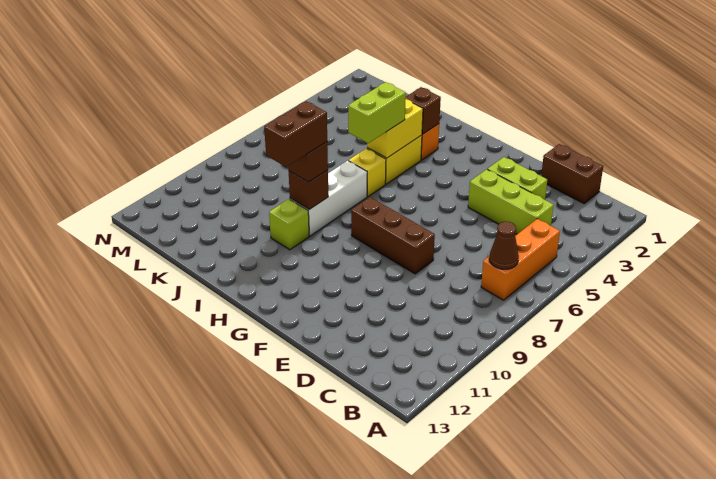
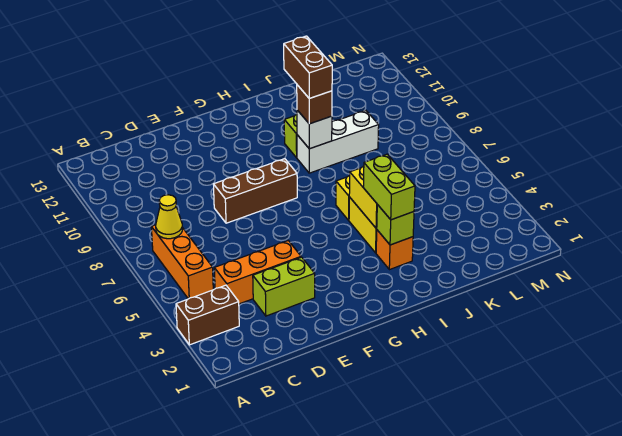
brown cone B7 level 2 -> yellow cone B7 level 2
brown brick C1:D1 level 1 -> brown brick A3:B3 level 1
lime brick C4:E4 level 1 -> orange brick C4:E4 level 1
brown brick I3 level 2 -> lime brick I3 level 2
lime brick I5:I6 level 3 -> lime brick I3:I4 level 3
white brick I7:I9 level 1 -> white brick I9:K9 level 1
brown brick I9 level 2 -> white brick I9 level 2

